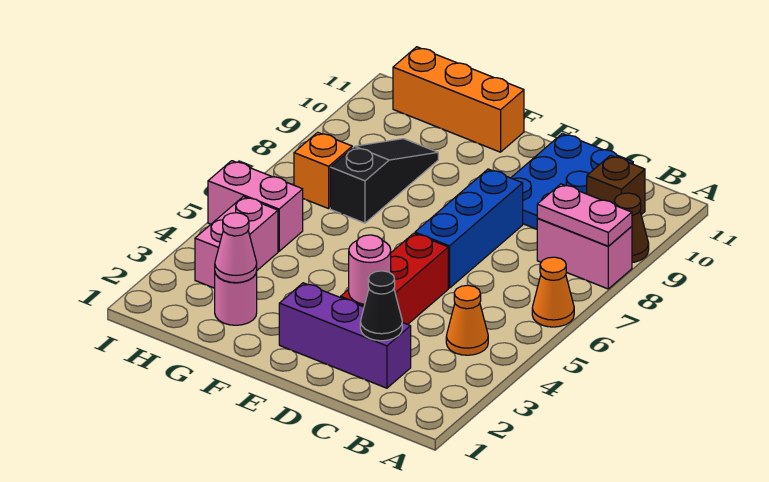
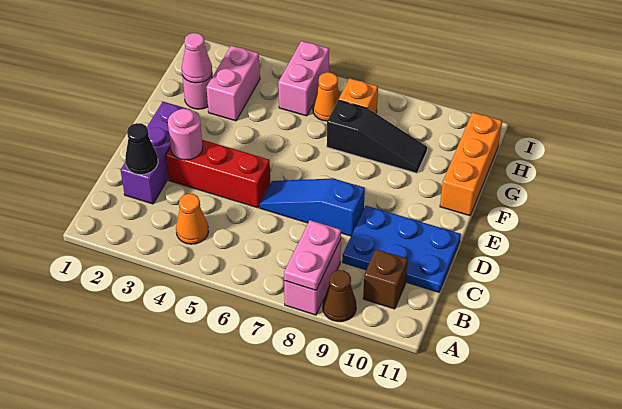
orange cone A6 level 1 -> orange cone H6 level 1
blue brick D6:D8 level 1 -> blue slope D6:D8 level 1 top 8
pink brick H3:H4 level 1 -> pink brick G3:H3 level 1

